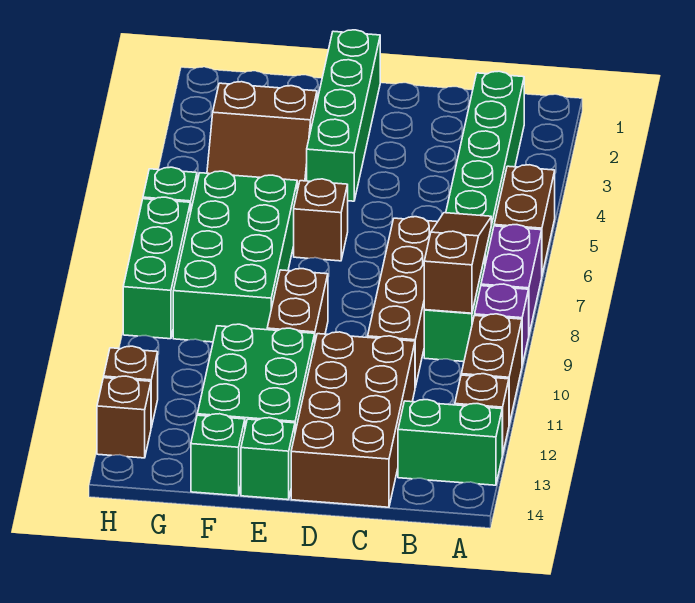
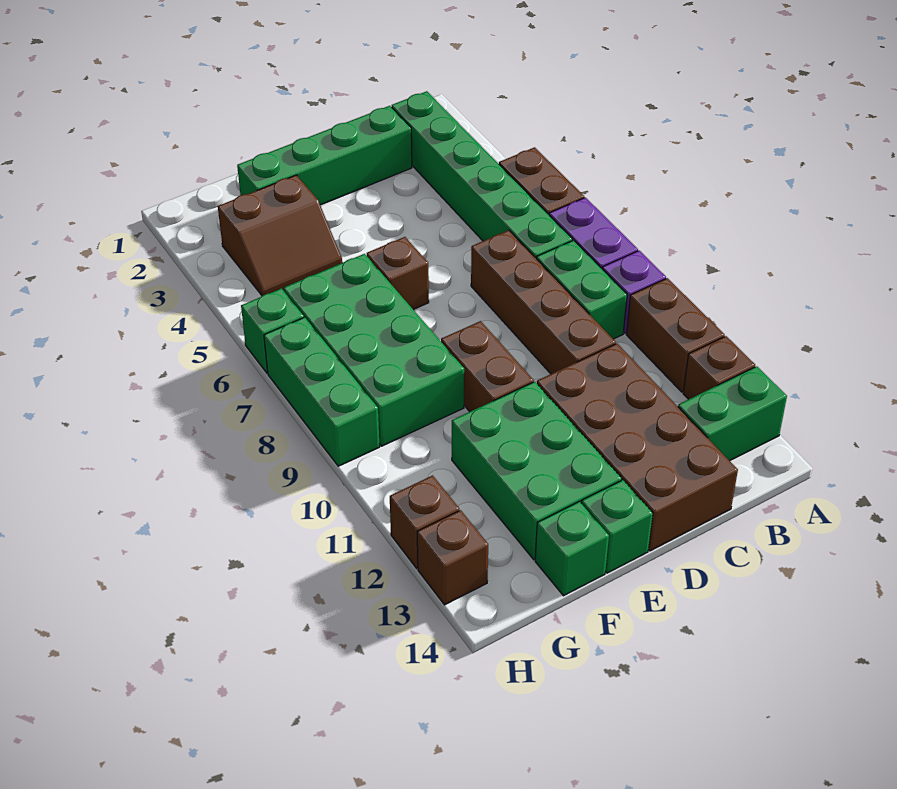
brown slope B7:B9 level 2 top 9 -> none
green brick E1:E4 level 1 -> green brick C2:F2 level 1

